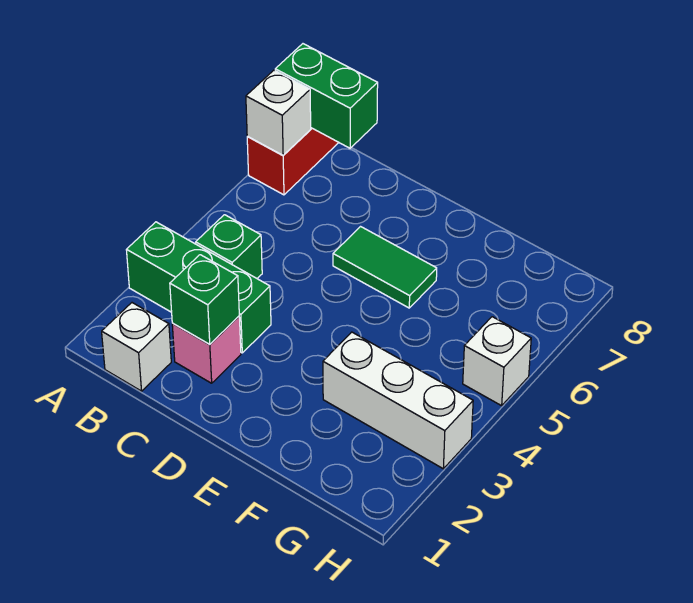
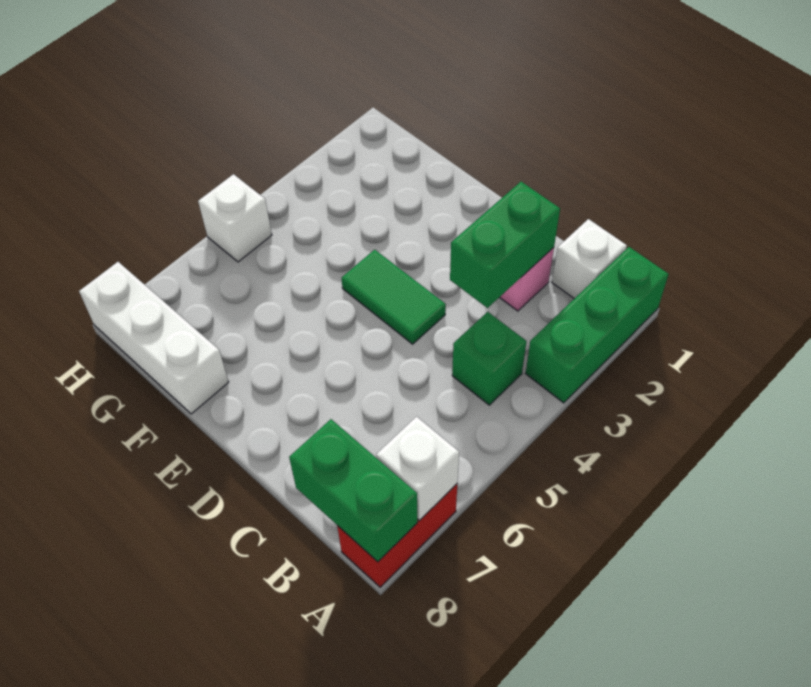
green brick A3:C3 level 1 -> green brick A1:A3 level 1
green brick C2 level 2 -> green brick C2:C3 level 2
green tile D6:E6 level 1 -> green tile D4:E4 level 1
white brick F3:H3 level 1 -> white brick F8:H8 level 1

